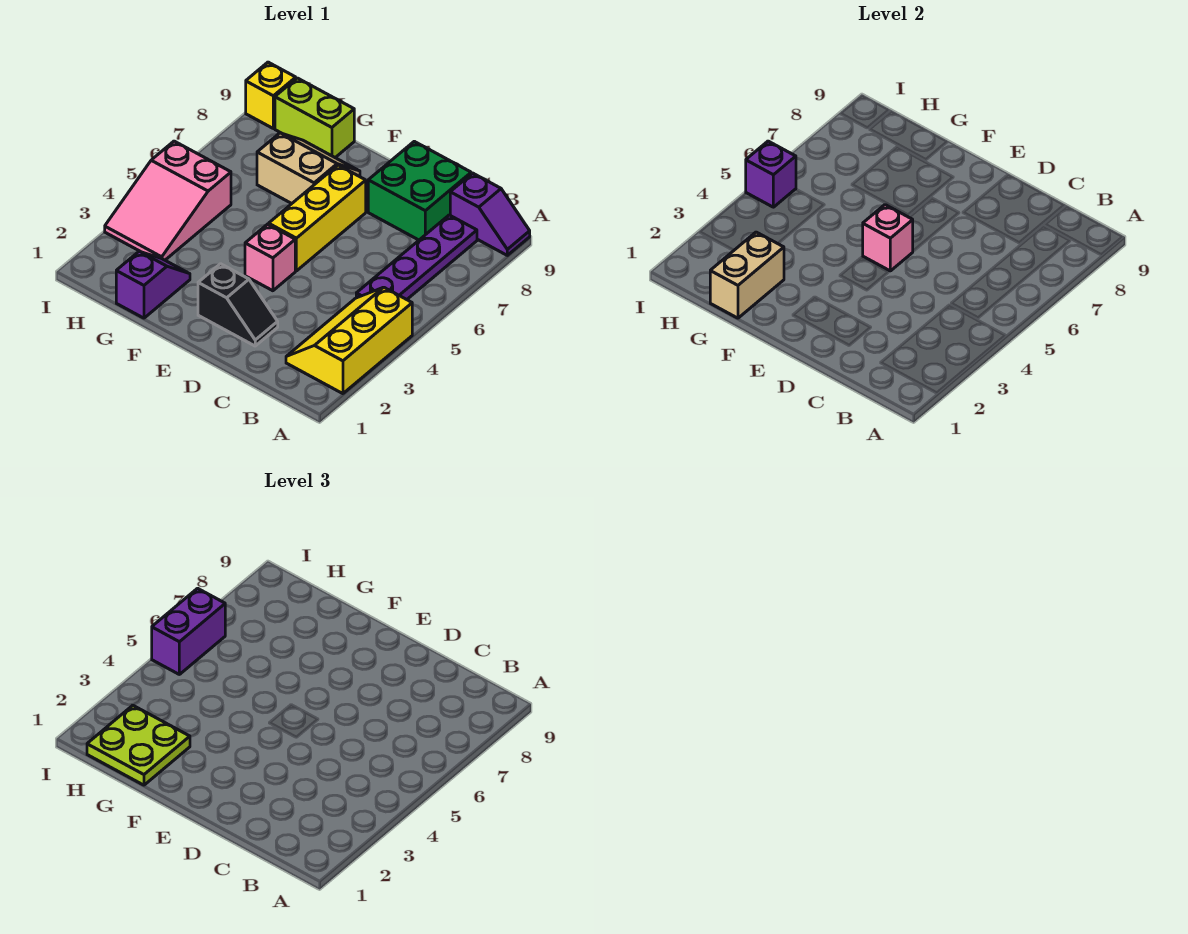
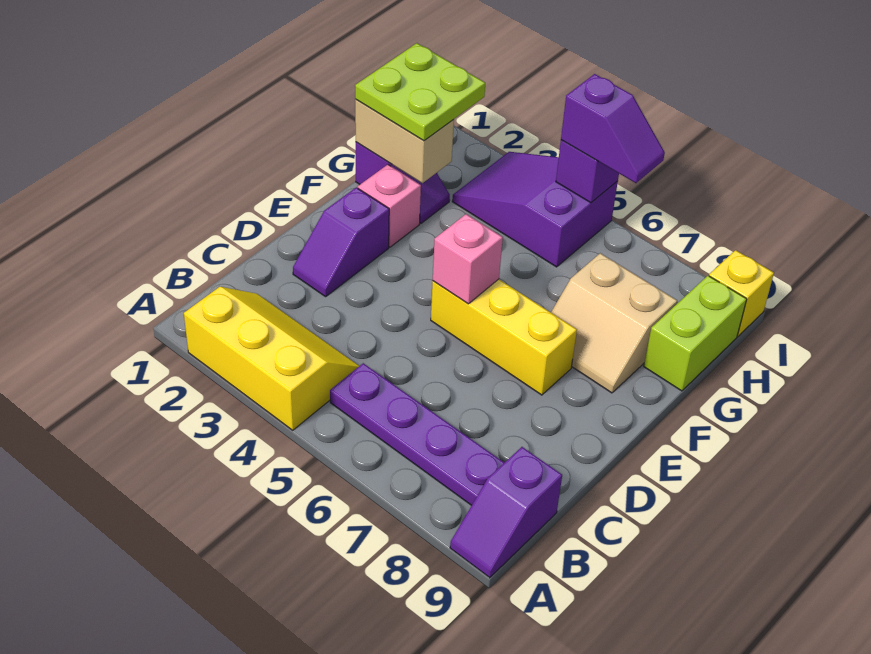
green brick C8:D9 level 1 -> none
black slope D2:E2 level 1 top E -> purple slope D2:E2 level 1 top E
pink brick E4 level 1 -> pink brick F2 level 1
tan slope F7:G8 level 1 top 7 -> tan slope F7:G8 level 1 top G
pink slope H3:I5 level 1 top 5 -> purple slope H3:I5 level 1 top 5
purple brick I5:I6 level 3 -> purple slope I5:I6 level 3 top 5

